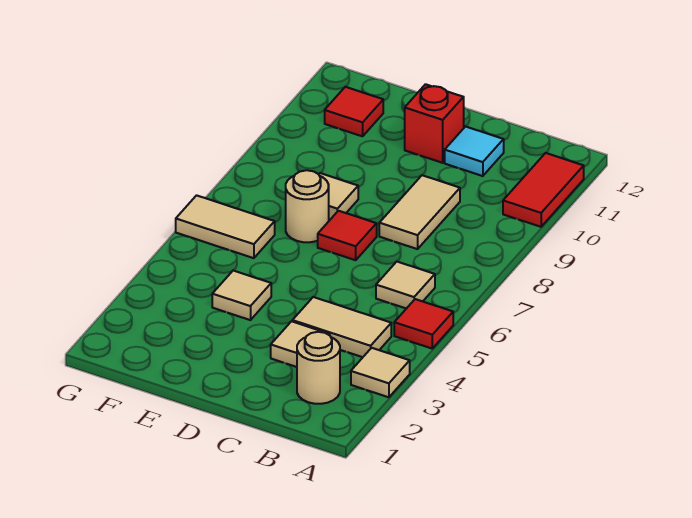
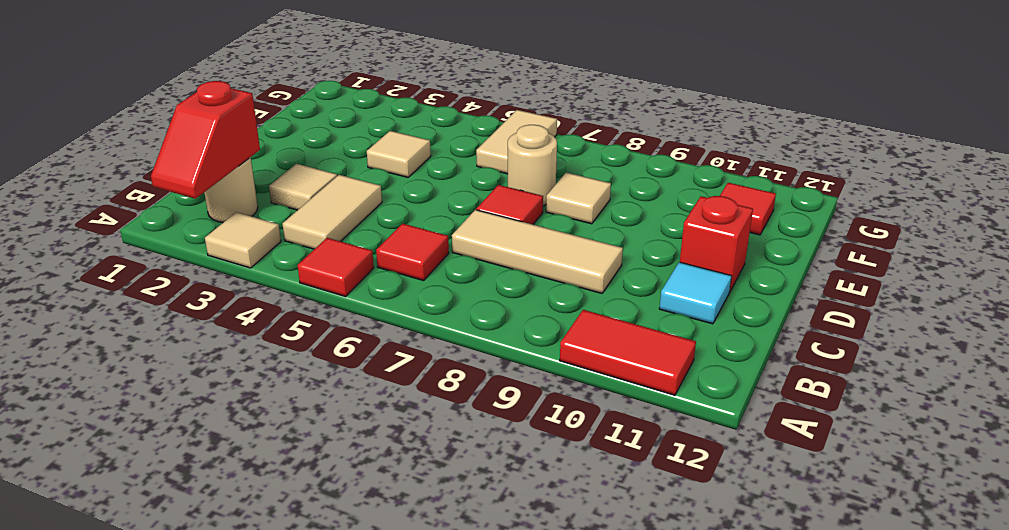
none -> red slope A2:B2 level 2 top B
tan tile B6 level 1 -> red tile B6 level 1
tan tile C8:C9 level 1 -> tan tile C7:C9 level 1

